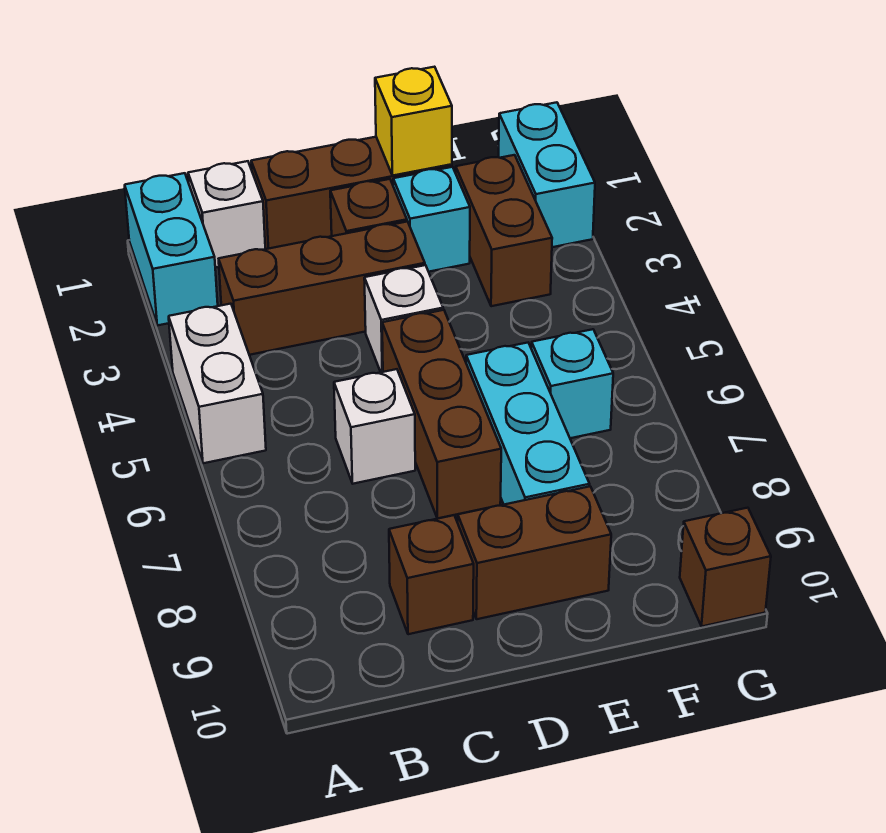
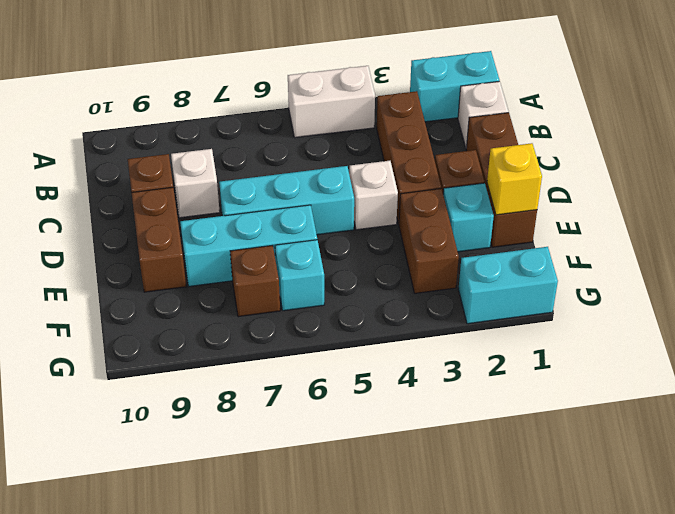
white brick C6 level 1 -> white brick C8 level 1
brown brick D5:D7 level 1 -> cyan brick D5:D7 level 1
brown brick F2:F3 level 1 -> brown brick E3:F3 level 1
brown brick G10 level 1 -> brown brick F7 level 1

